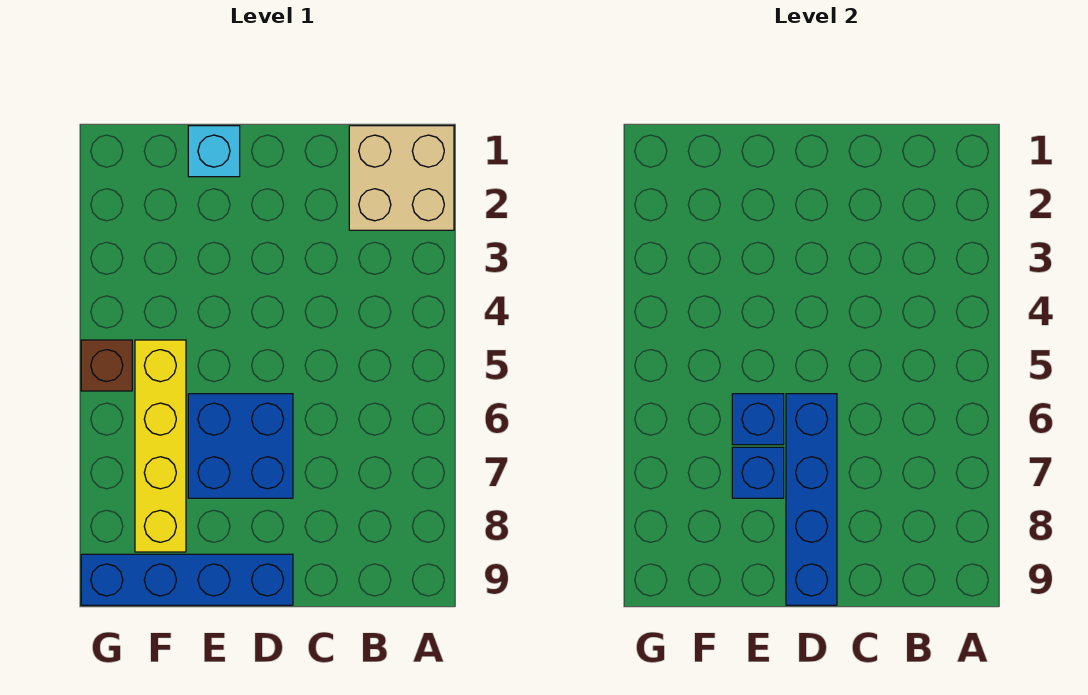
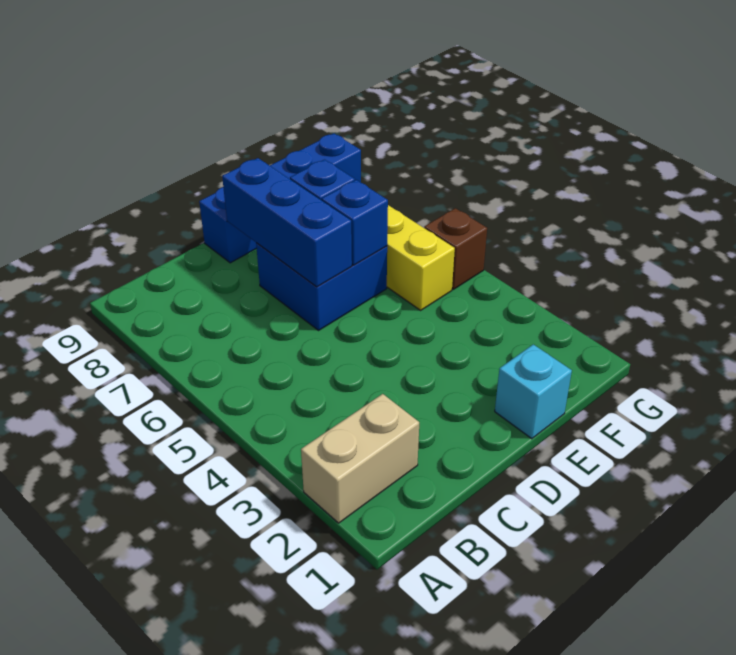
tan brick A1:B2 level 1 -> tan brick A2:B2 level 1
blue brick D6:D9 level 2 -> blue brick D6:D8 level 2

